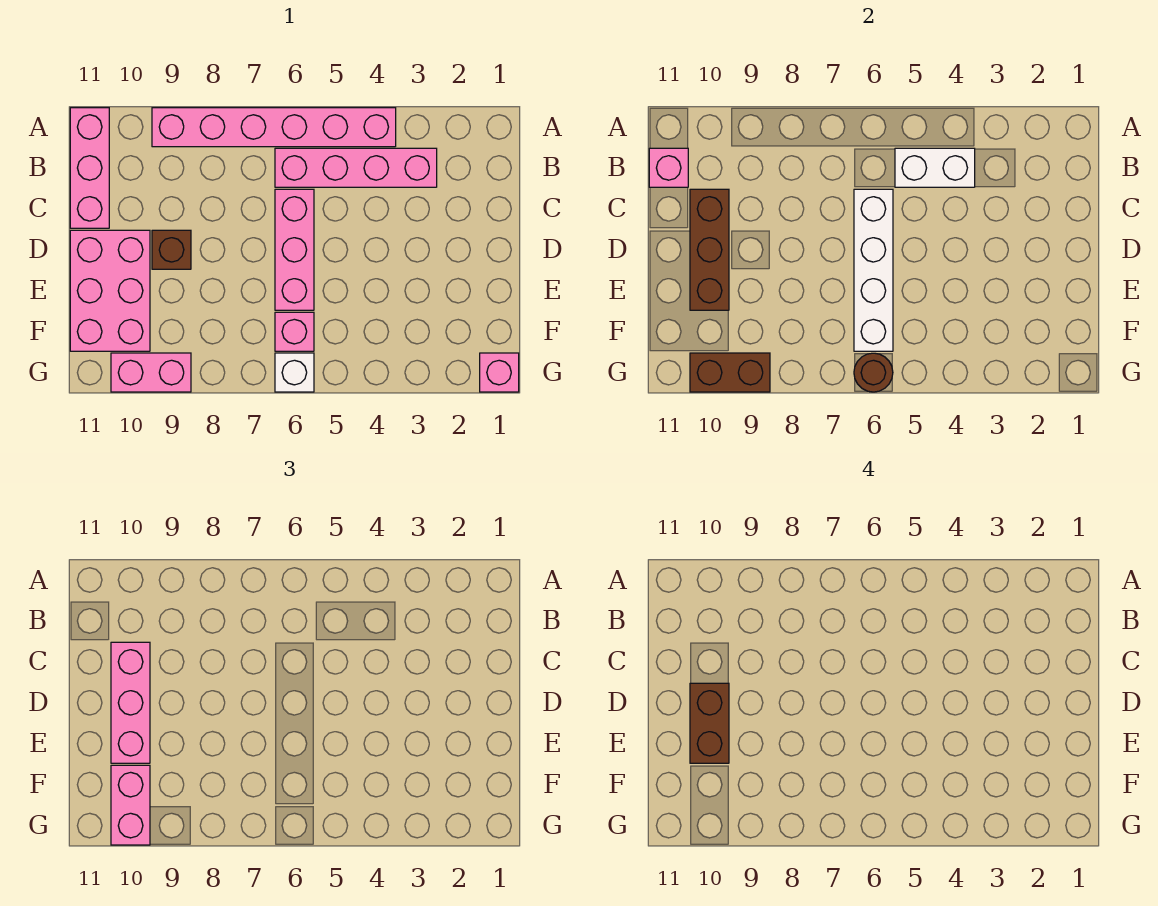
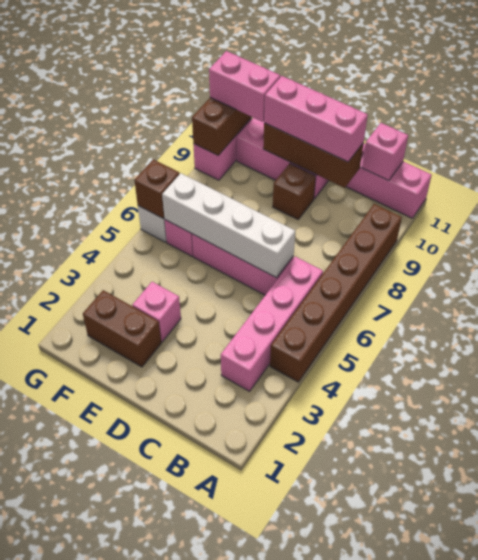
pink brick A4:A9 level 1 -> brown brick A4:A9 level 1
white brick B4:B5 level 2 -> none
brown brick D10:E10 level 4 -> brown brick E2:F2 level 1
pink brick G1 level 1 -> pink brick E3 level 1
brown round brick G6 level 2 -> brown brick G6 level 2

